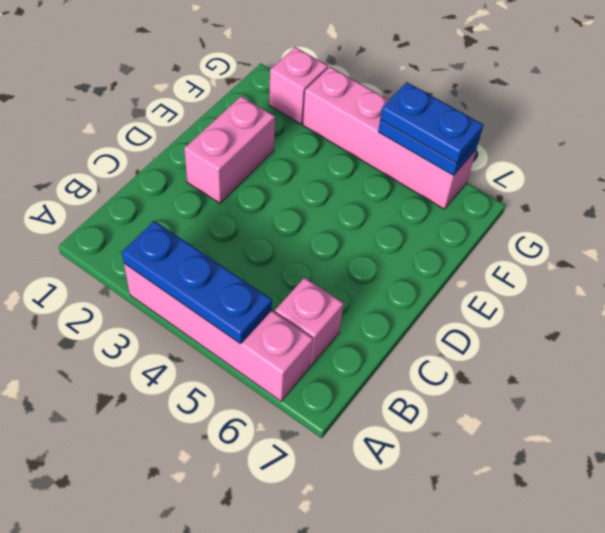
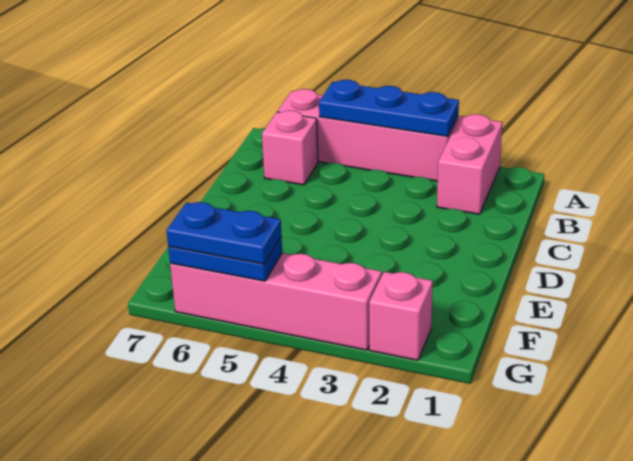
pink brick D2:E2 level 1 -> pink brick A2:B2 level 1

